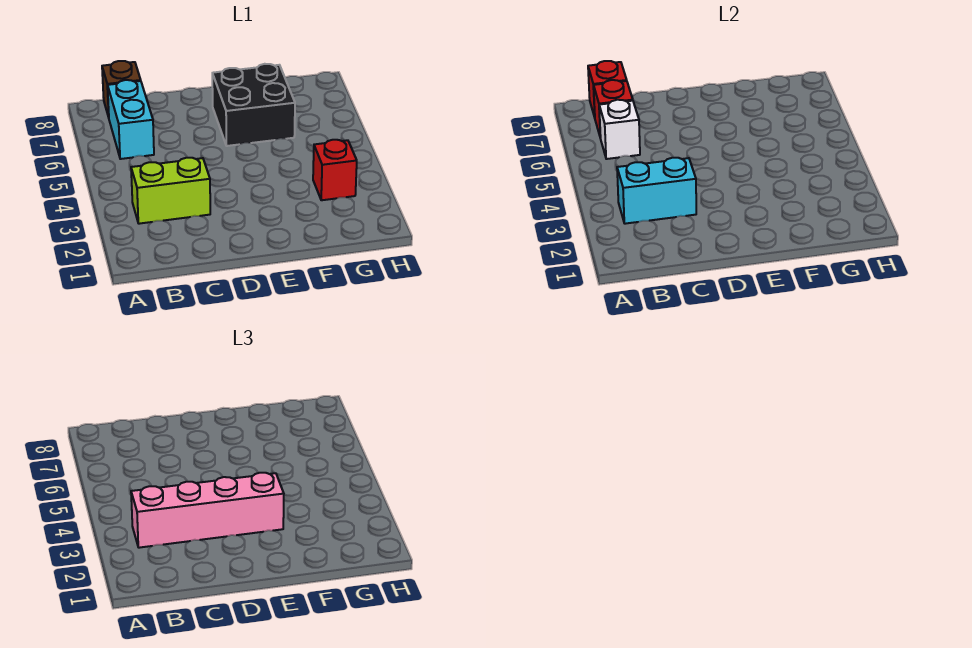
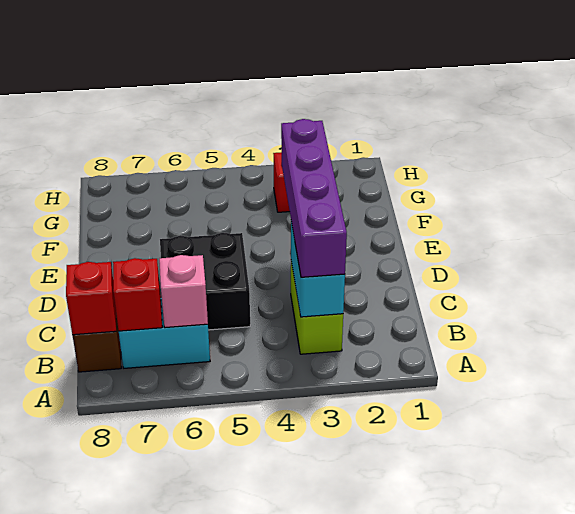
pink brick B3:E3 level 3 -> purple brick B3:E3 level 3
white brick B6 level 2 -> pink brick B6 level 2
black brick E6:F7 level 1 -> black brick C5:D6 level 1

